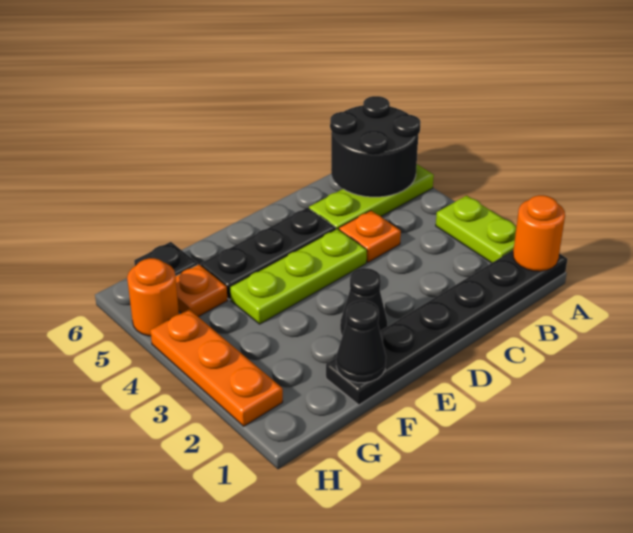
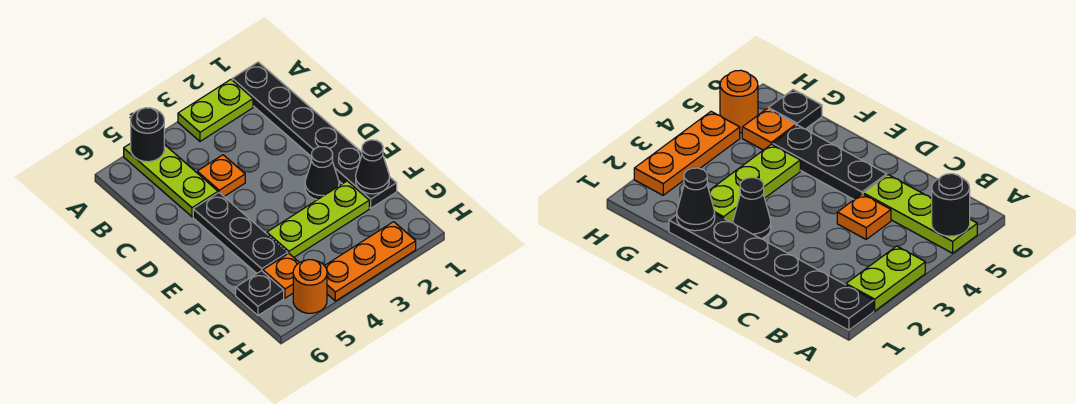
orange round brick A1 level 2 -> none
black round brick A5:B6 level 2 -> black round brick A5 level 2
lime plate D4:F4 level 1 -> lime plate F2:F4 level 1

